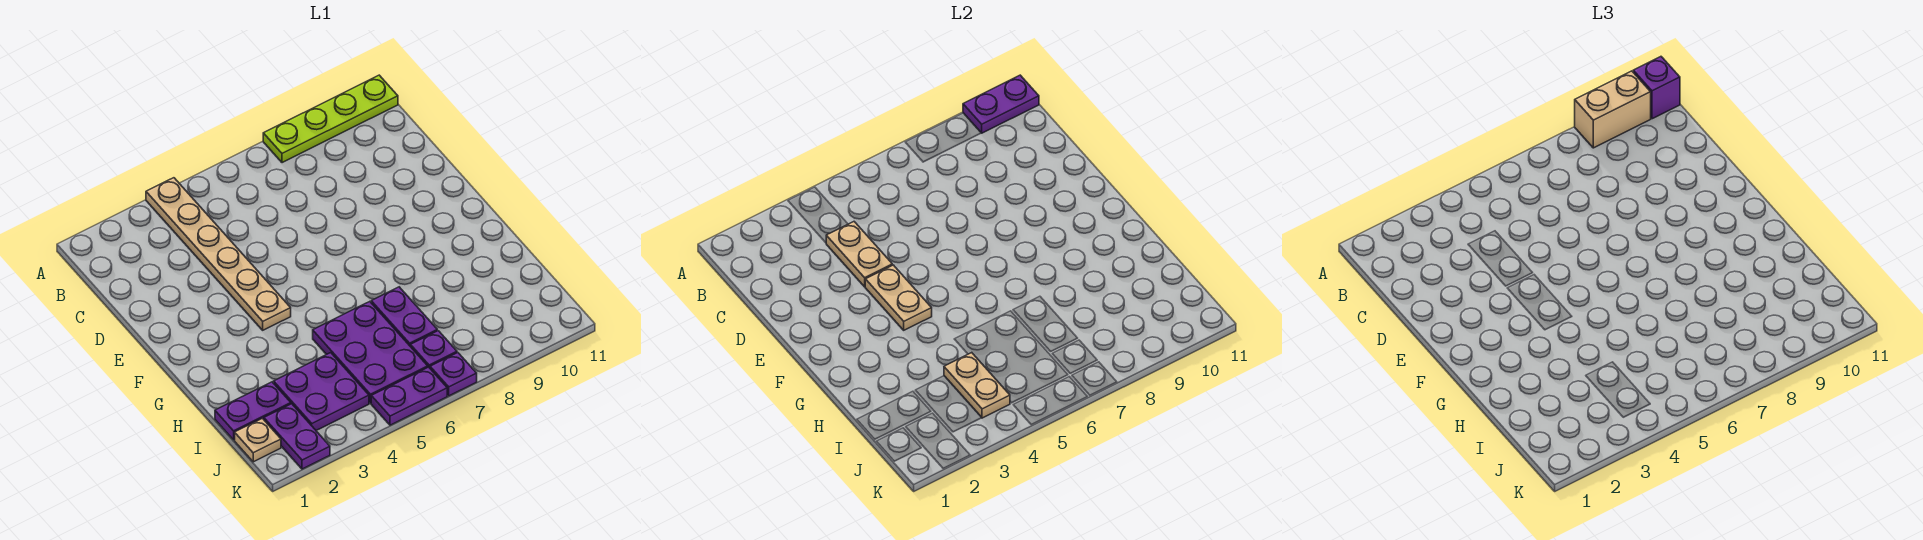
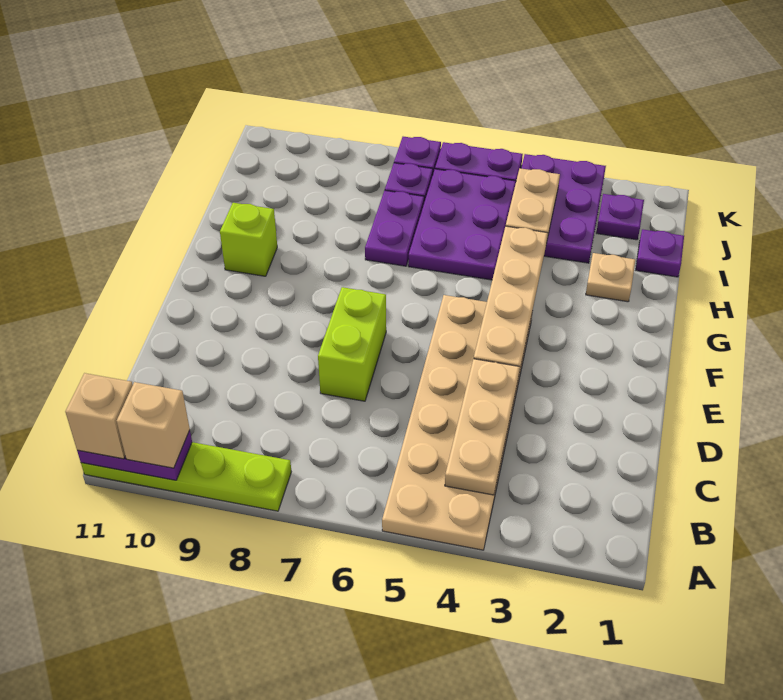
tan plate A4:F4 level 1 -> tan plate A4:F5 level 1
tan brick A9:A10 level 3 -> tan brick A10 level 3
purple brick A11 level 3 -> tan brick A11 level 3
tan plate C4:D4 level 2 -> tan plate B4:D4 level 2
none -> lime brick D7:E7 level 1
tan plate E4:F4 level 2 -> tan plate E4:H4 level 2
none -> lime brick G10 level 1
purple plate I1:I2 level 1 -> purple plate I1 level 1
purple plate I3:J4 level 1 -> purple plate I3:K4 level 1
tan plate J1 level 1 -> tan plate H2 level 1
purple plate J2:K2 level 1 -> purple plate J2 level 1

